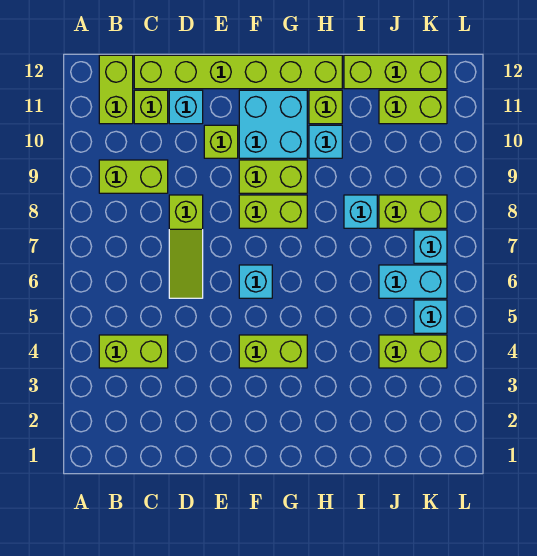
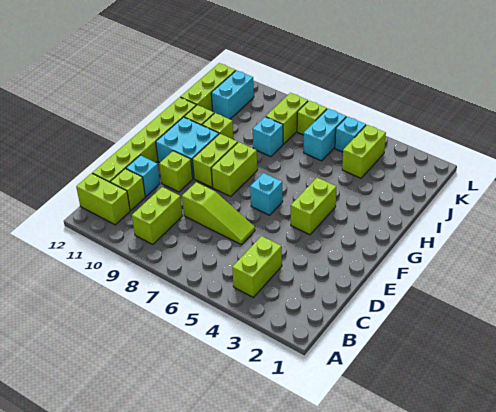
cyan brick H10 level 1 -> lime brick H10 level 1
lime brick J11:K11 level 1 -> cyan brick J11:K11 level 1
cyan brick K7 level 1 -> lime brick K7 level 1

